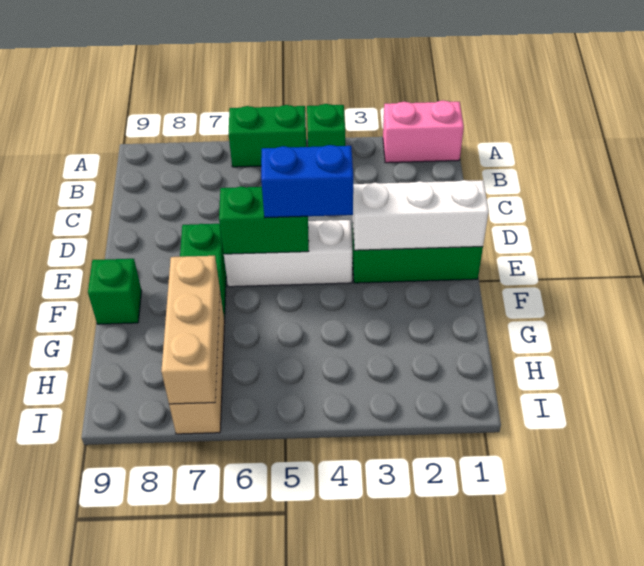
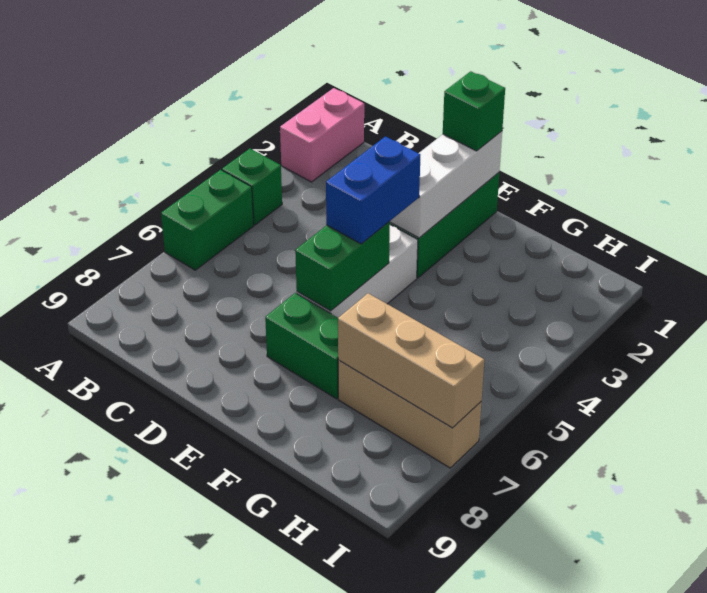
green brick F9 level 1 -> green brick E1 level 3

